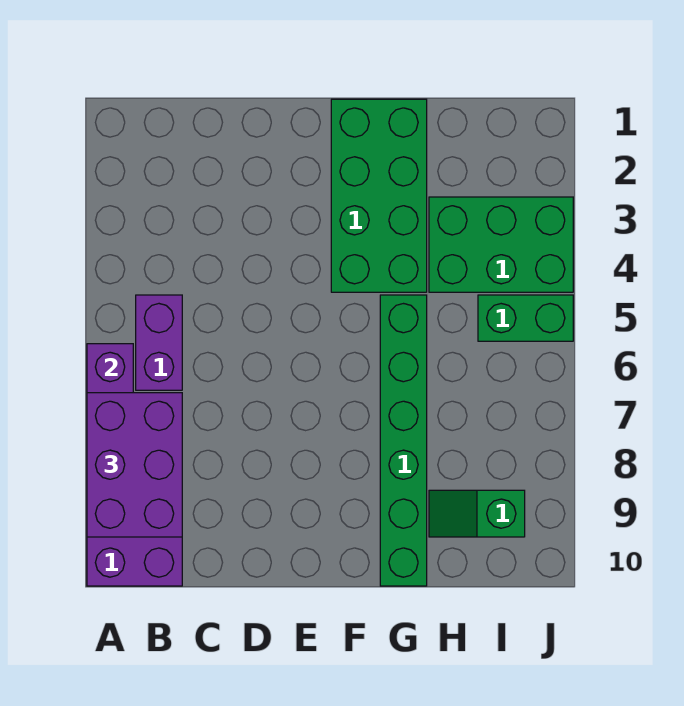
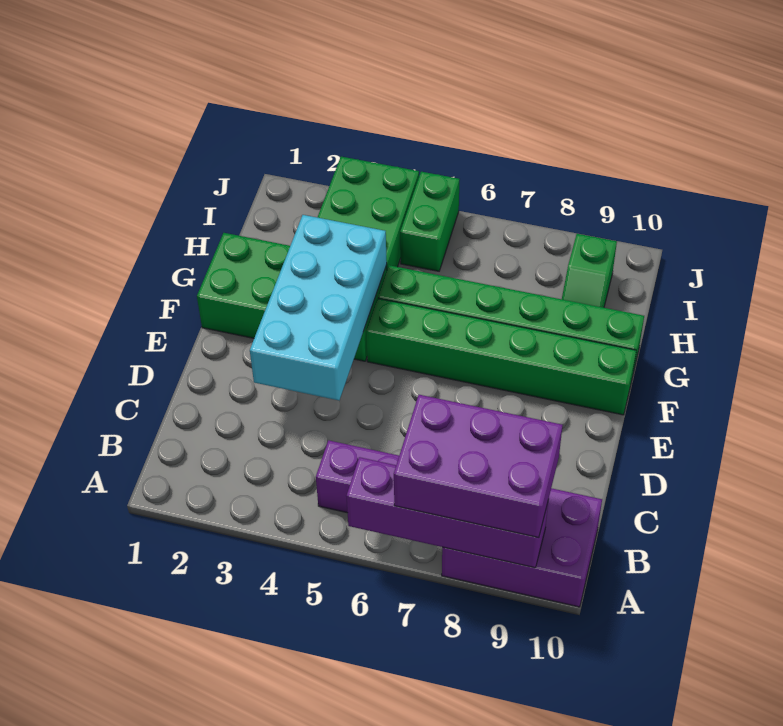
none -> cyan brick D3:G4 level 2
none -> green brick F5:F10 level 1

